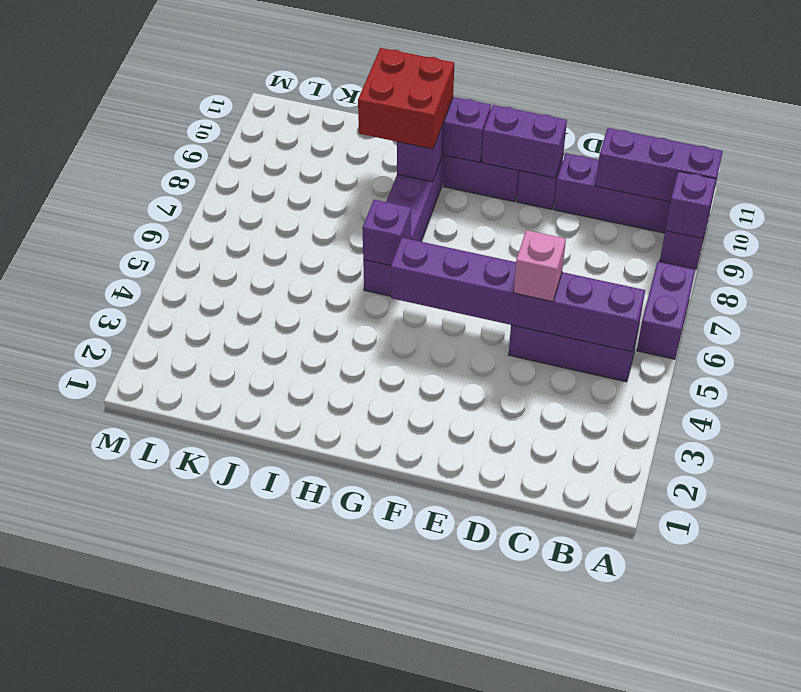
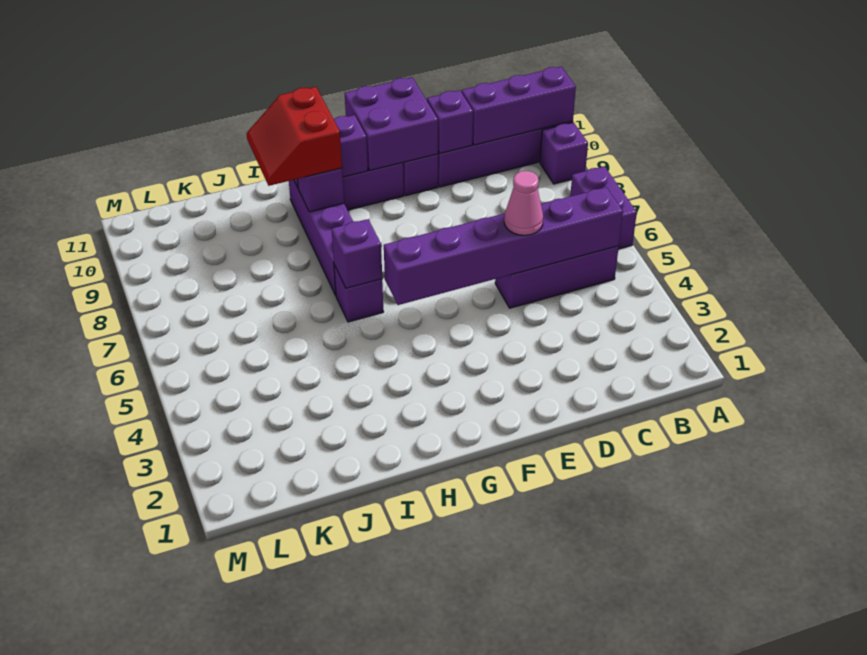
purple brick A9 level 2 -> purple brick D10 level 2
pink brick D5 level 3 -> pink cone D5 level 3
purple brick E10:F10 level 2 -> purple brick E10:F11 level 2
red brick H9:I10 level 3 -> red slope H9:I10 level 3 top H

